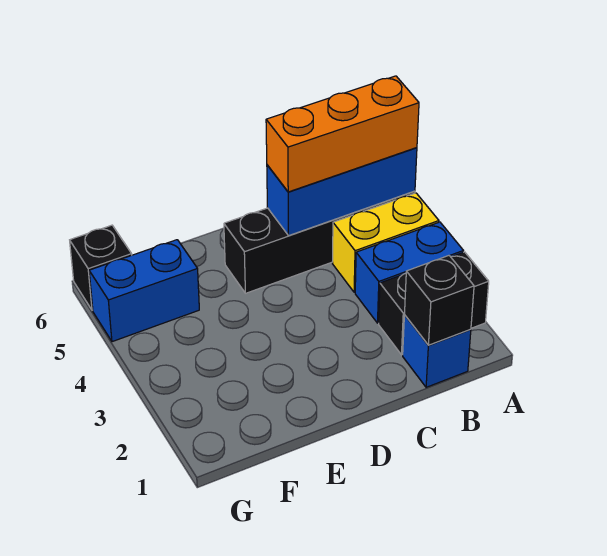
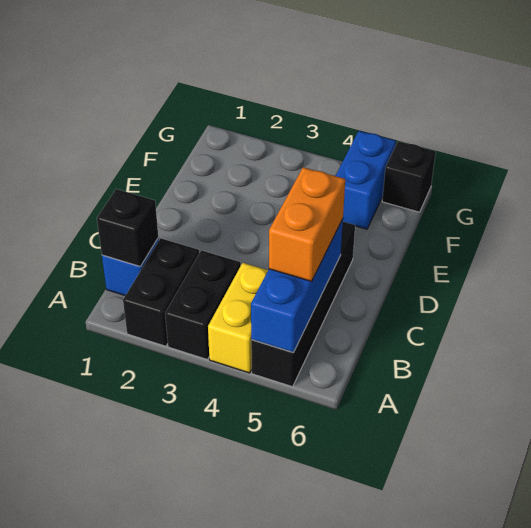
blue brick A3:B3 level 1 -> black brick A3:B3 level 1
orange brick A5:C5 level 3 -> orange brick B5:C5 level 3

